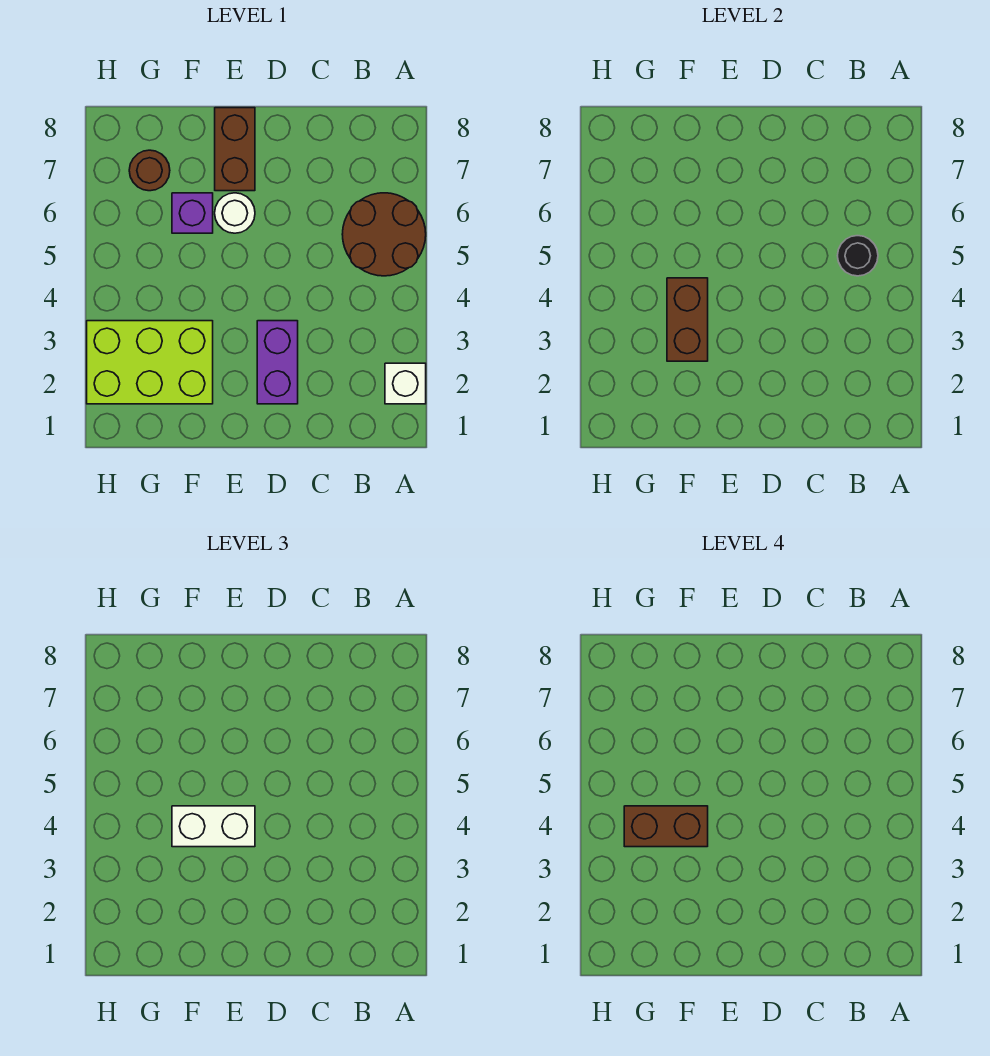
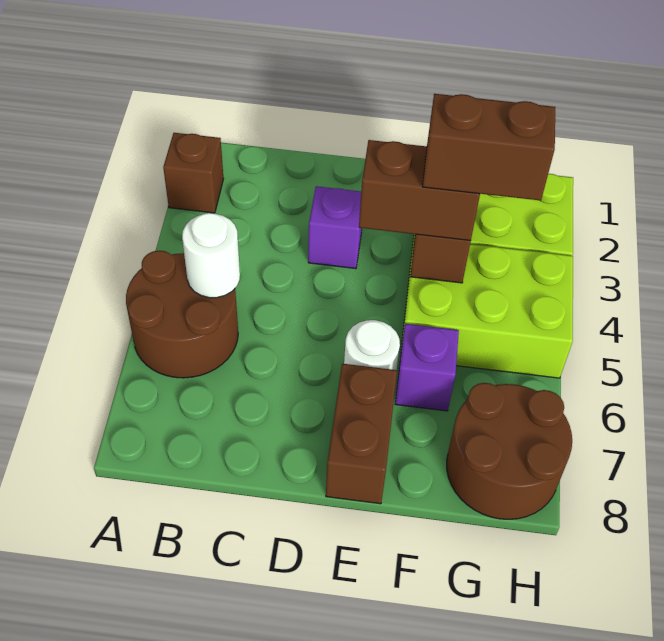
white brick A2 level 1 -> brown brick A2 level 1
black round brick B5 level 2 -> white round brick B5 level 2
purple brick D2:D3 level 1 -> purple brick D3 level 1
white brick E4:F4 level 3 -> brown brick E4:F4 level 3
none -> lime brick F4:H5 level 1
brown round brick G7 level 1 -> brown round brick G7:H8 level 1

